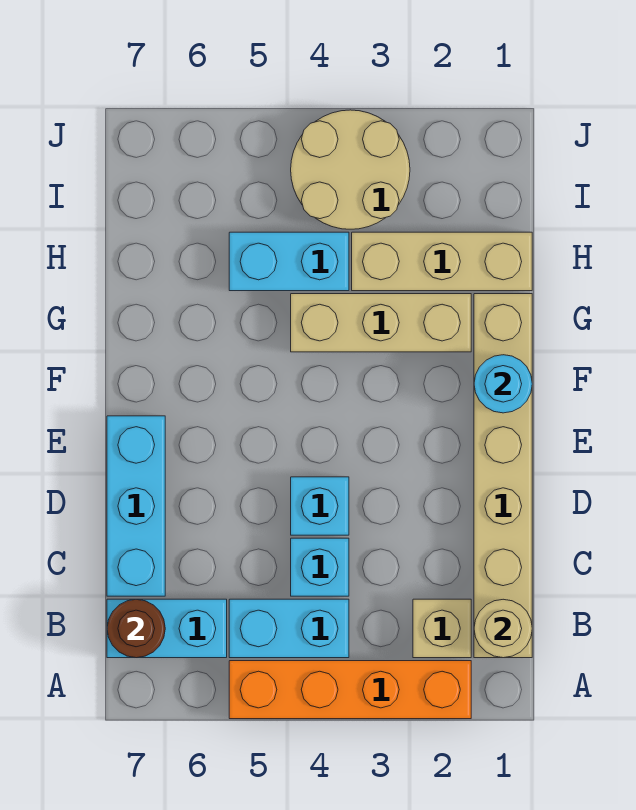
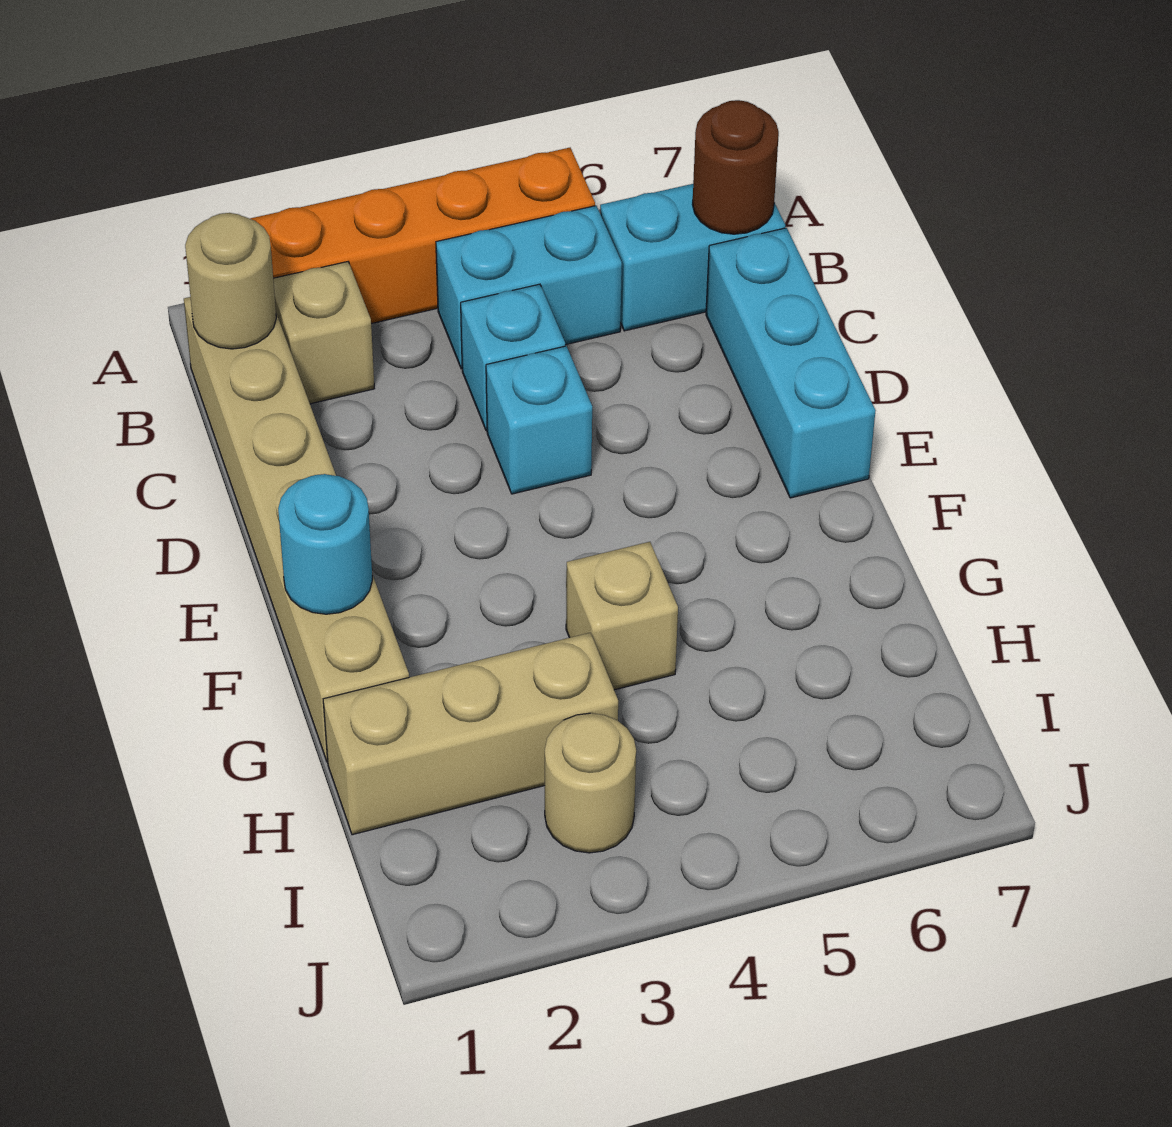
tan brick G2:G4 level 1 -> tan brick G4 level 1
cyan brick H4:H5 level 1 -> none
tan round brick I3:J4 level 1 -> tan round brick I3 level 1

